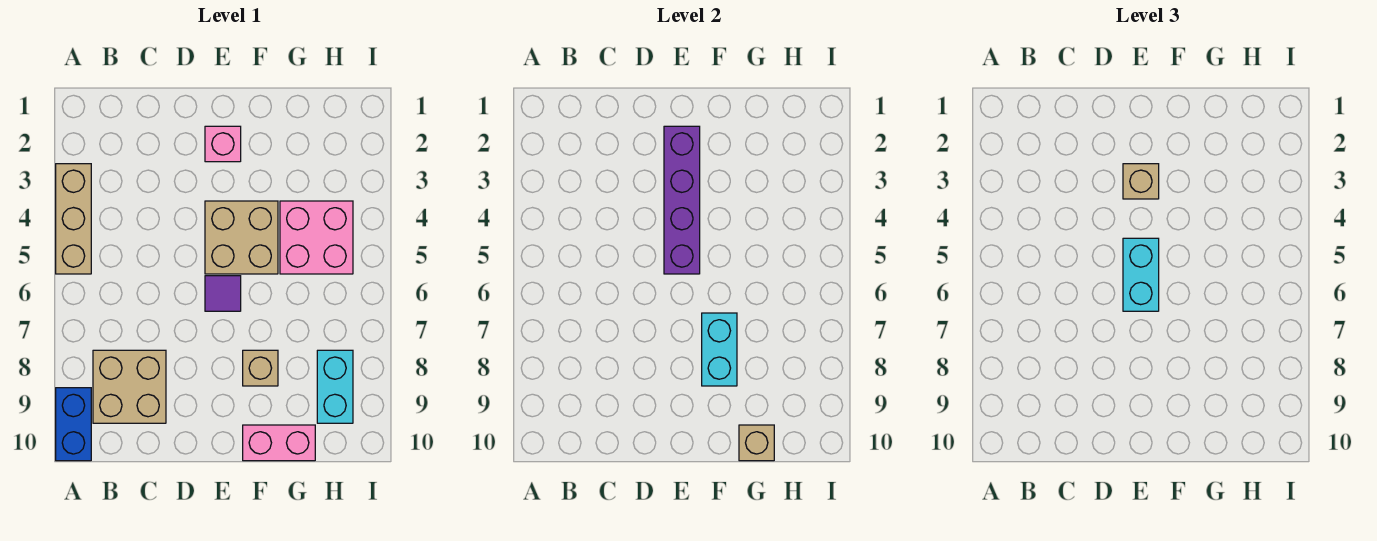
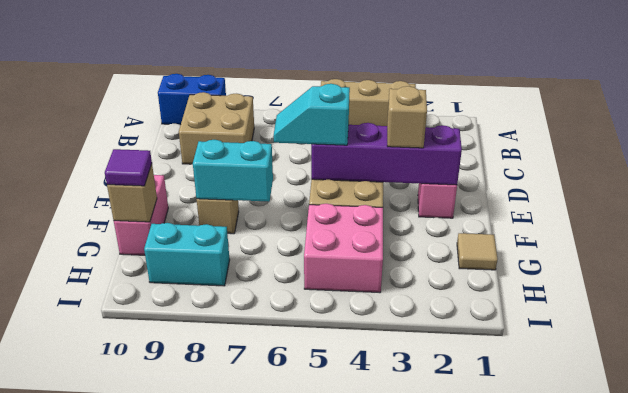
cyan brick E5:E6 level 3 -> cyan slope E5:E6 level 3 top 5
purple tile E6 level 1 -> purple tile G10 level 3
none -> tan tile G1 level 1

